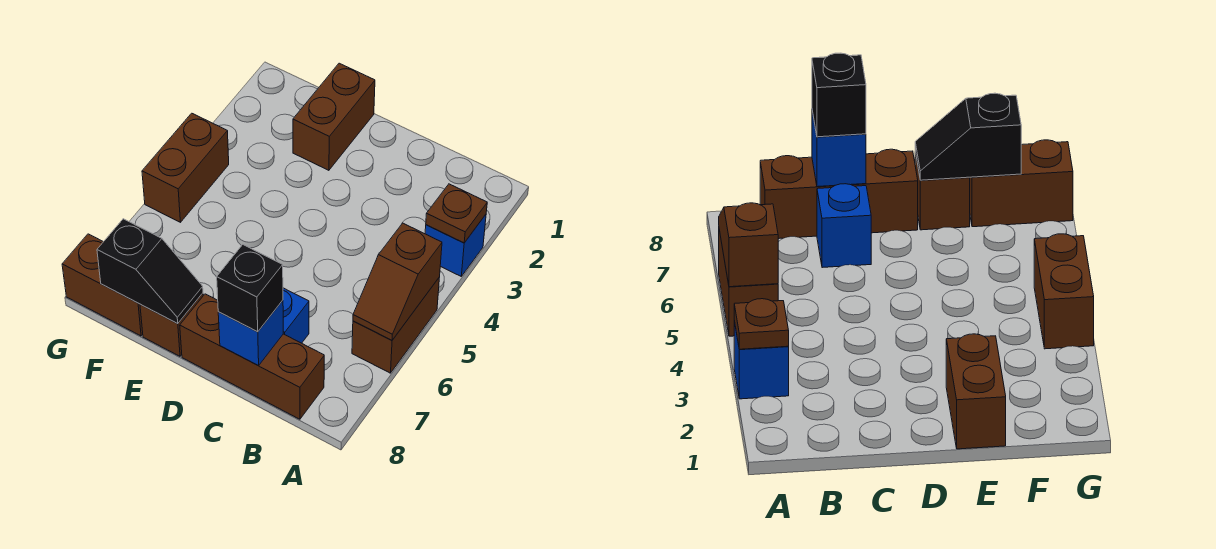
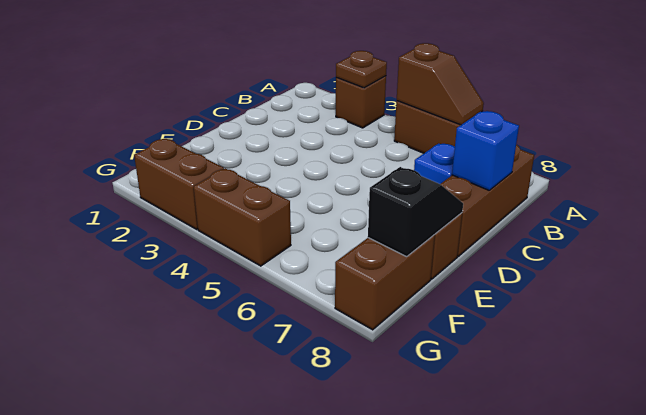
blue brick A3 level 1 -> brown brick A3 level 1
black brick C8 level 3 -> none
brown brick E1:E2 level 1 -> brown brick G2:G3 level 1

